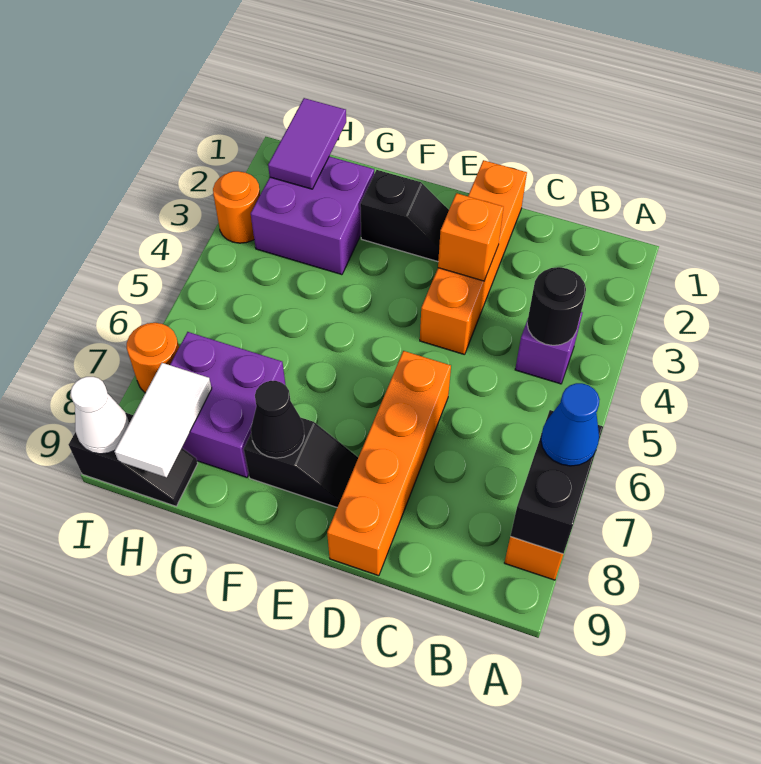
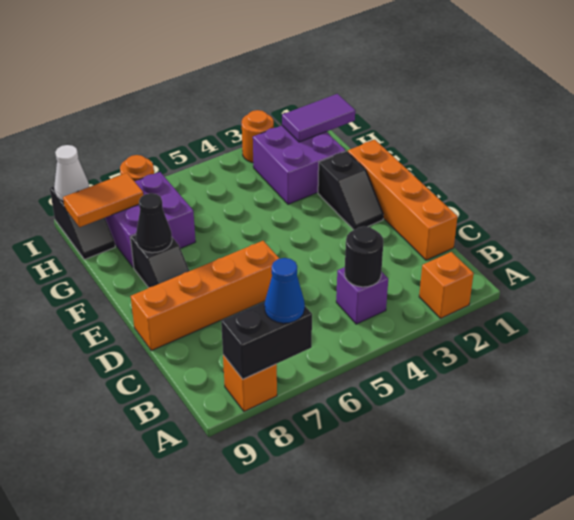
orange brick D1:D4 level 1 -> orange brick C1:F1 level 1
orange brick D3 level 2 -> orange brick A2 level 1
white tile H8:H9 level 2 -> orange tile H8:H9 level 2

